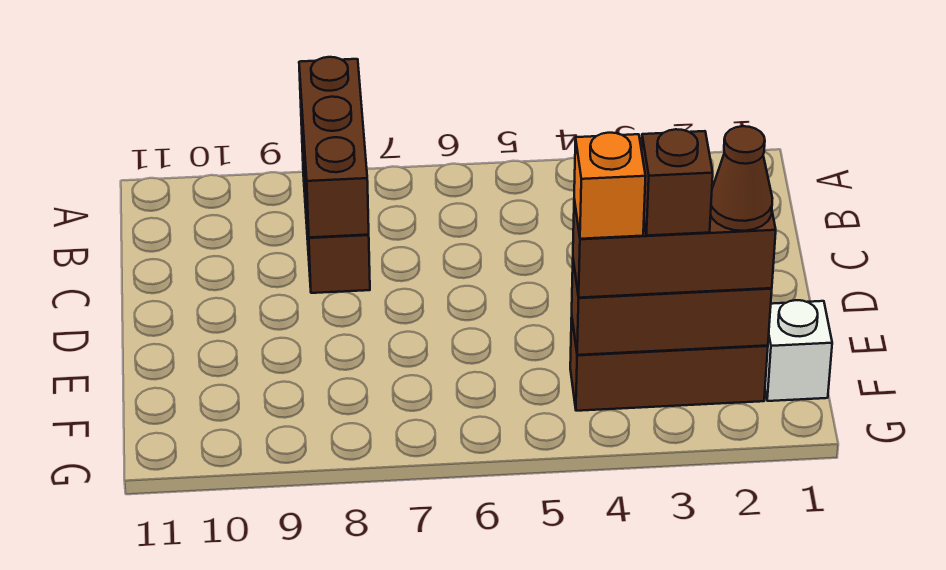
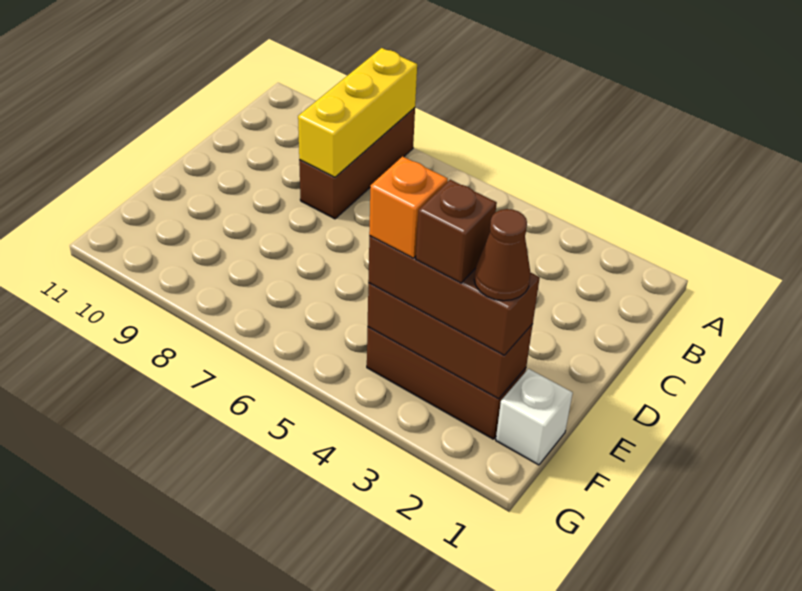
brown brick A8:C8 level 2 -> yellow brick A8:C8 level 2

